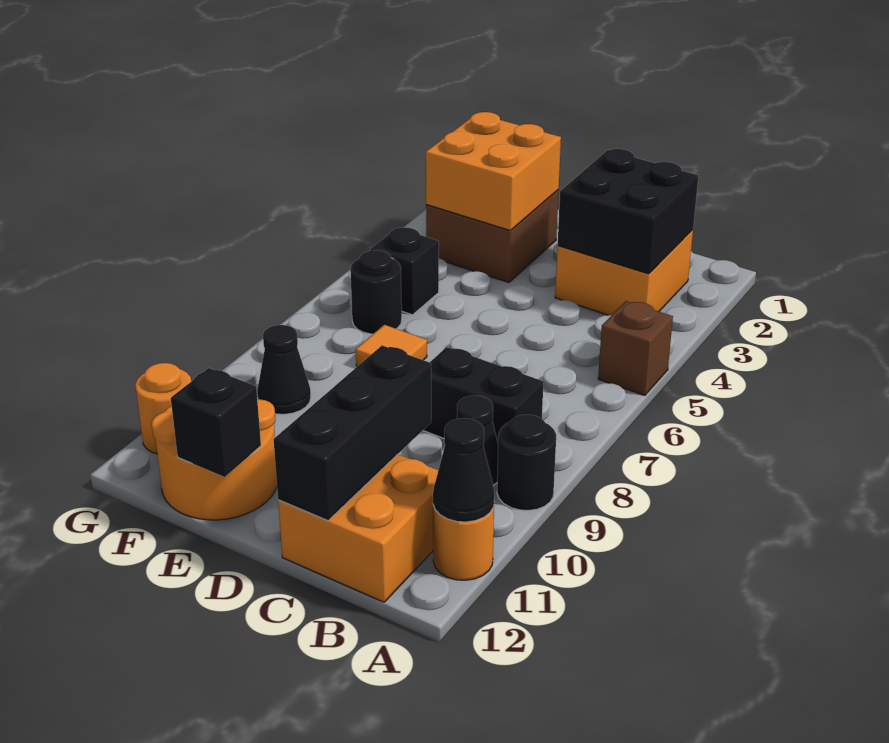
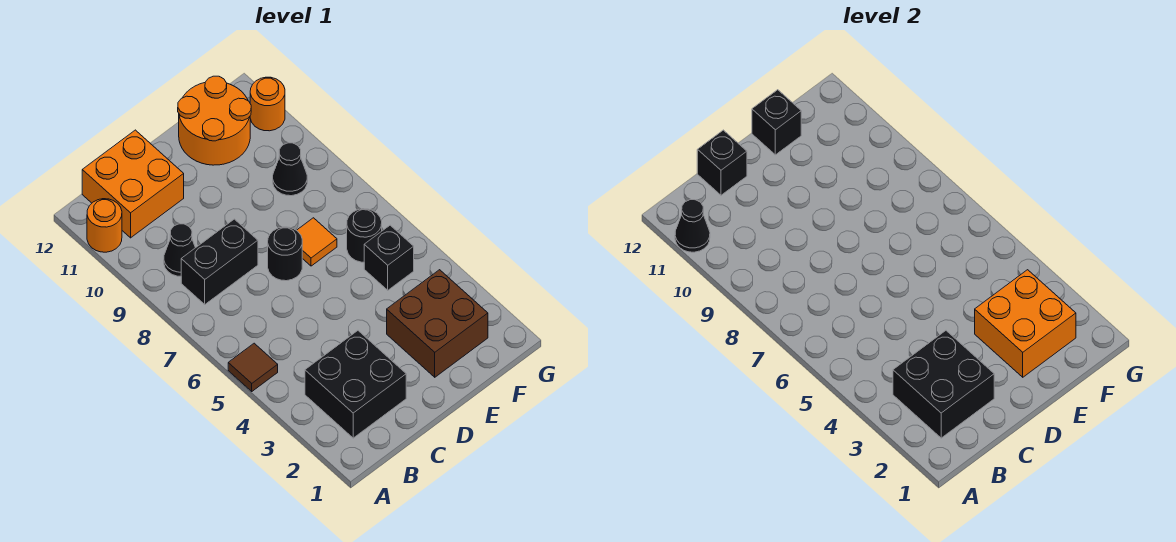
brown brick A5 level 1 -> brown tile A5 level 1
black round brick A9 level 1 -> black round brick D7 level 1
orange brick B2:C3 level 1 -> black brick B2:C3 level 1
black brick C10:C12 level 2 -> black brick C12 level 2

